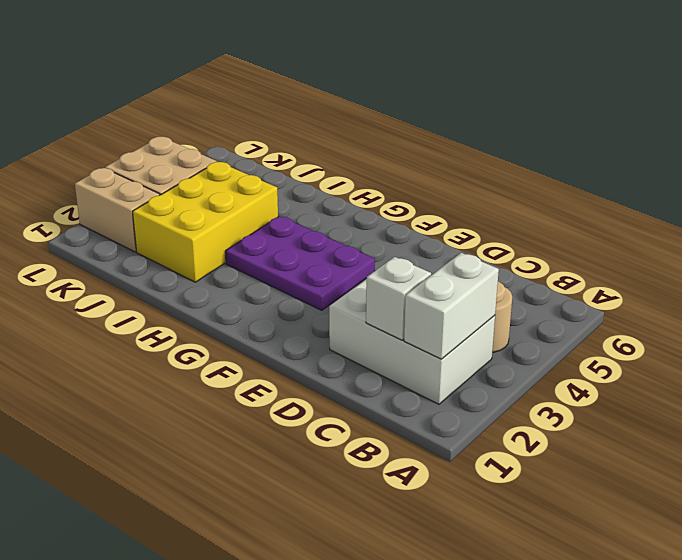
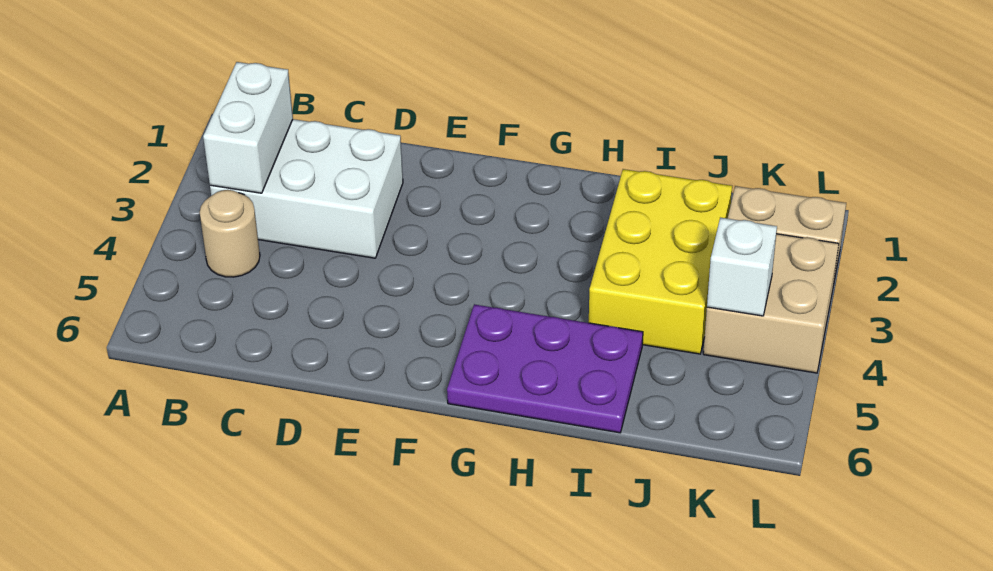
white brick C2 level 2 -> white brick K4 level 2
purple plate F3:H4 level 1 -> purple plate G5:I6 level 1

